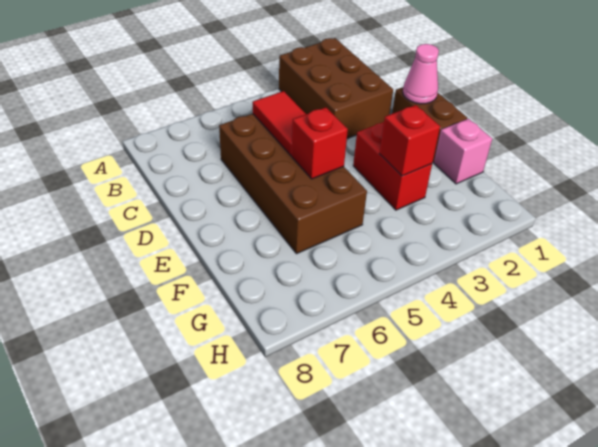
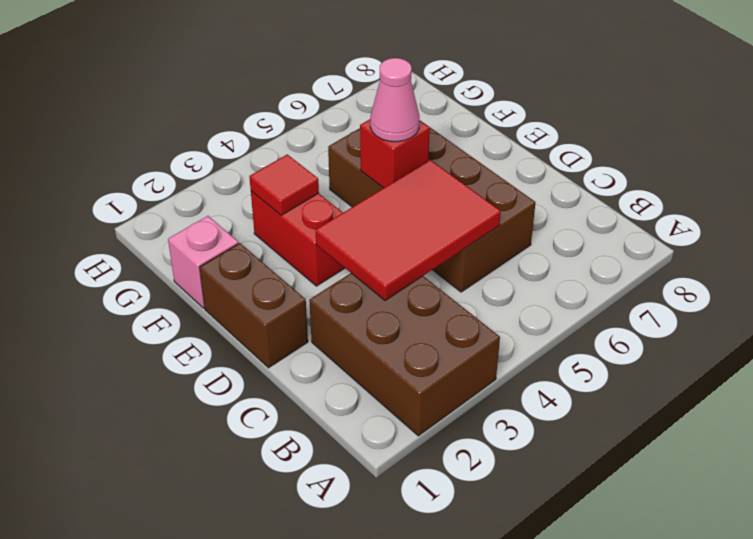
red tile C5:D5 level 2 -> red tile C3:D5 level 2
pink cone D1 level 2 -> pink cone E5 level 3
red brick F3 level 2 -> red tile F3 level 2

